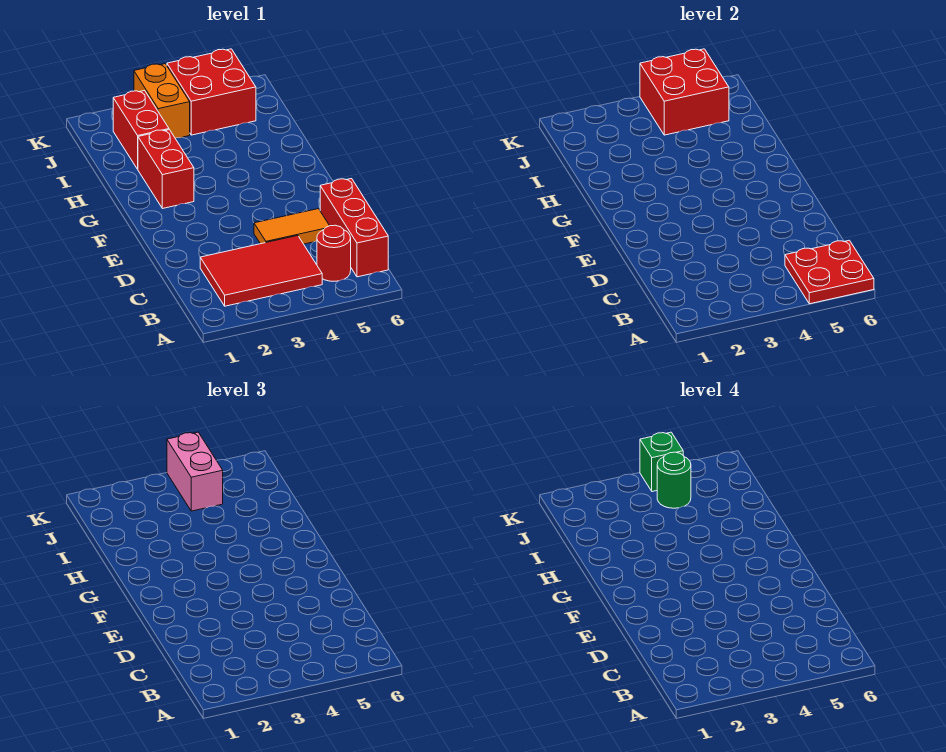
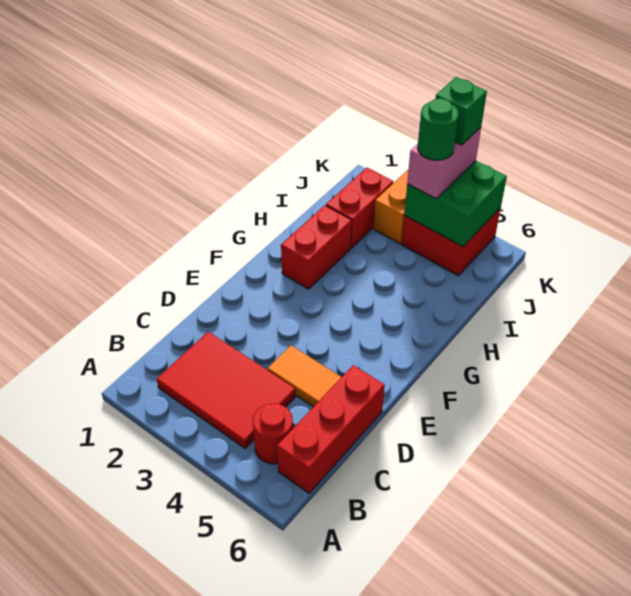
red plate A5:B6 level 2 -> none
red brick J4:K5 level 2 -> green brick J4:K5 level 2

